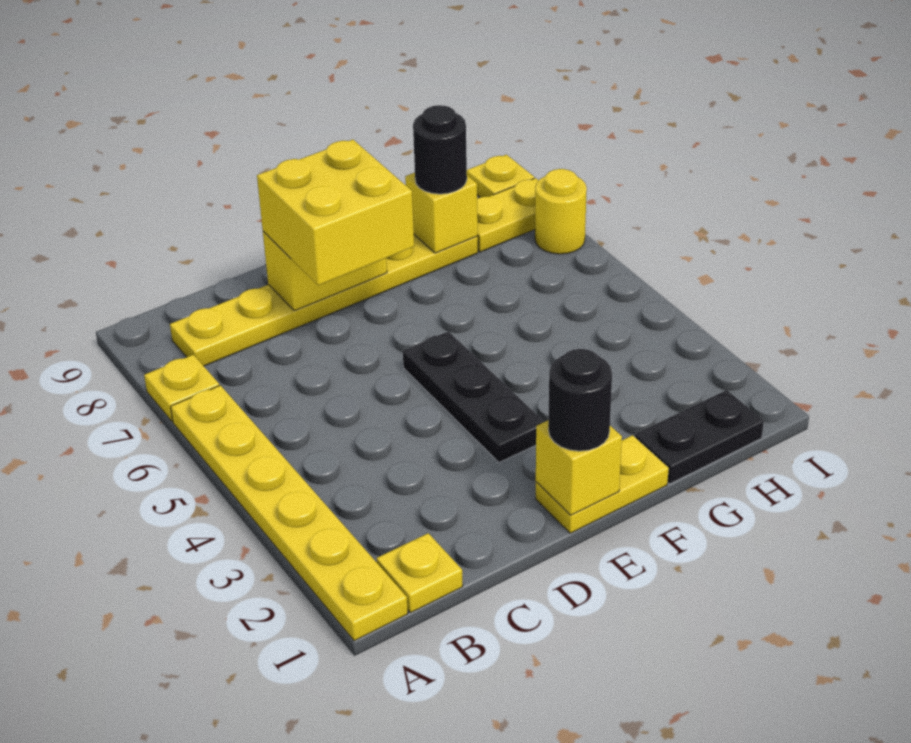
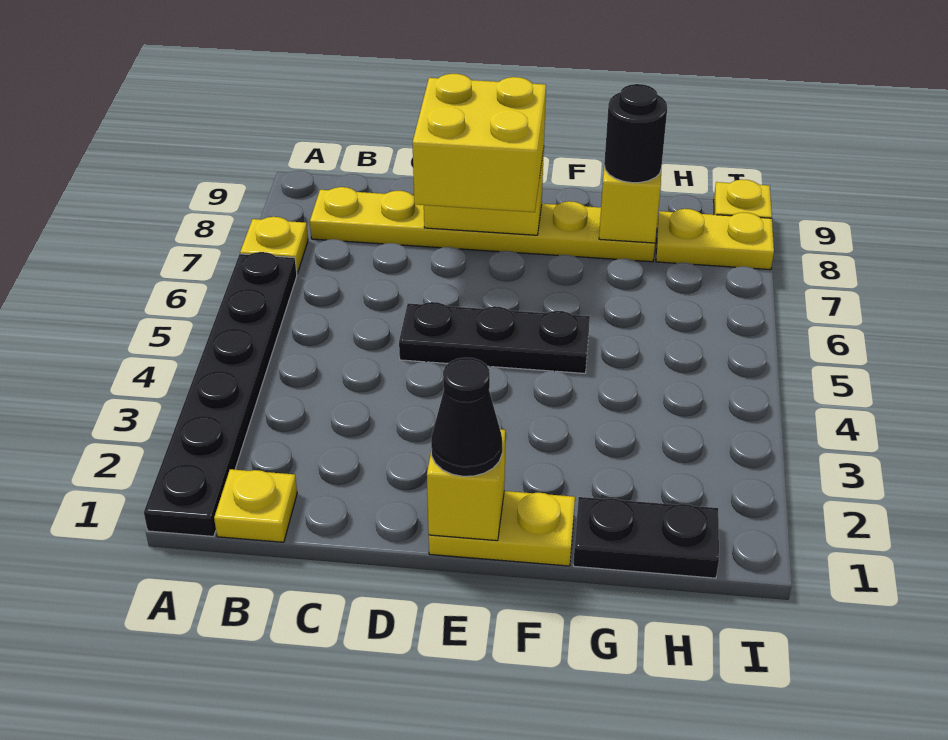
yellow plate A1:A6 level 1 -> black plate A1:A6 level 1
black round brick E1 level 3 -> black cone E1 level 3
black plate E3:E5 level 1 -> black plate D5:F5 level 1
yellow round brick I7 level 1 -> none

